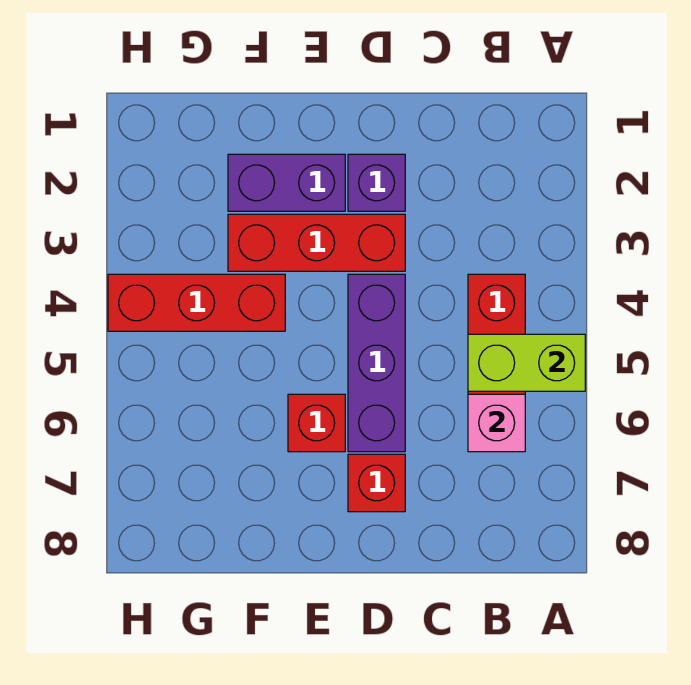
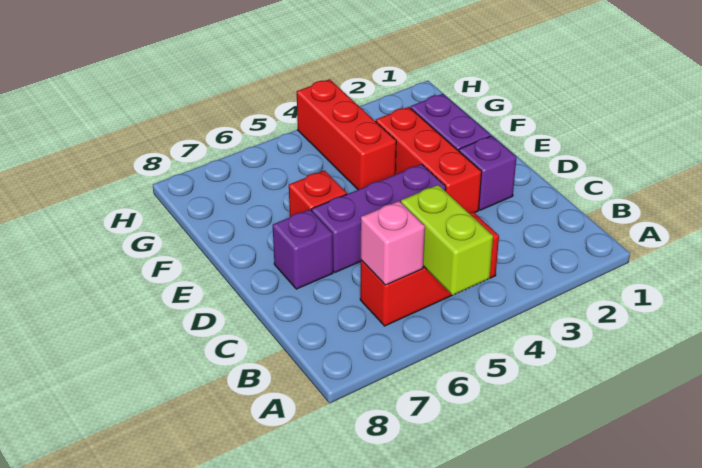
red brick D7 level 1 -> purple brick D7 level 1

